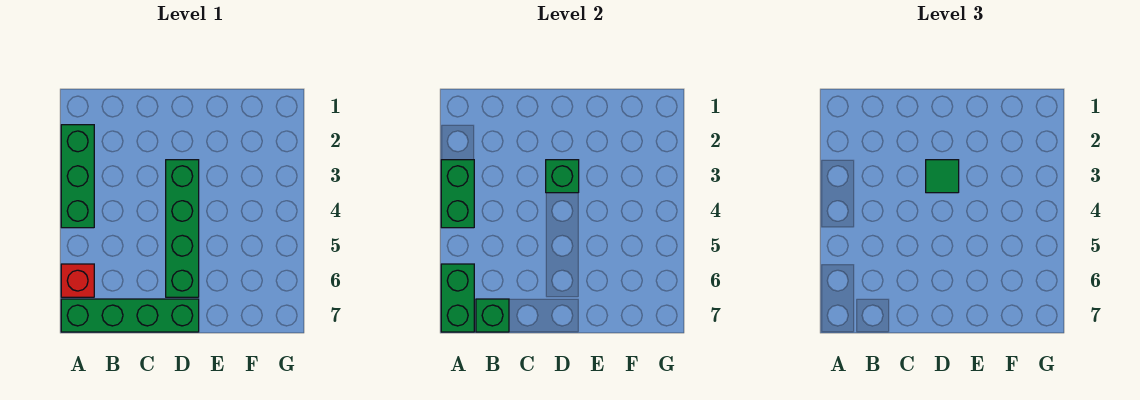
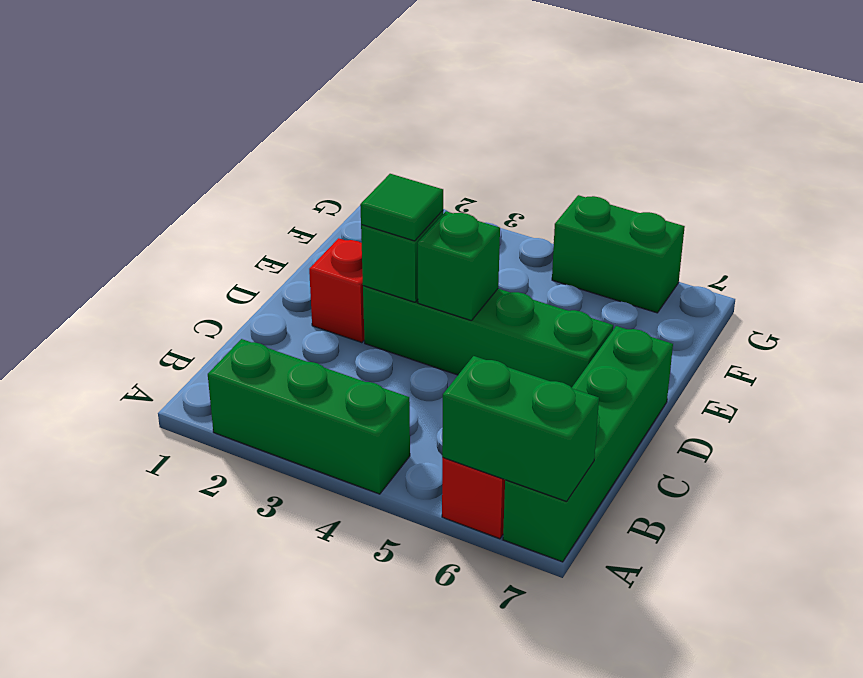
green brick A3:A4 level 2 -> green brick G5:G6 level 1
green brick B7 level 2 -> green brick D4 level 2
none -> red brick D2 level 1

